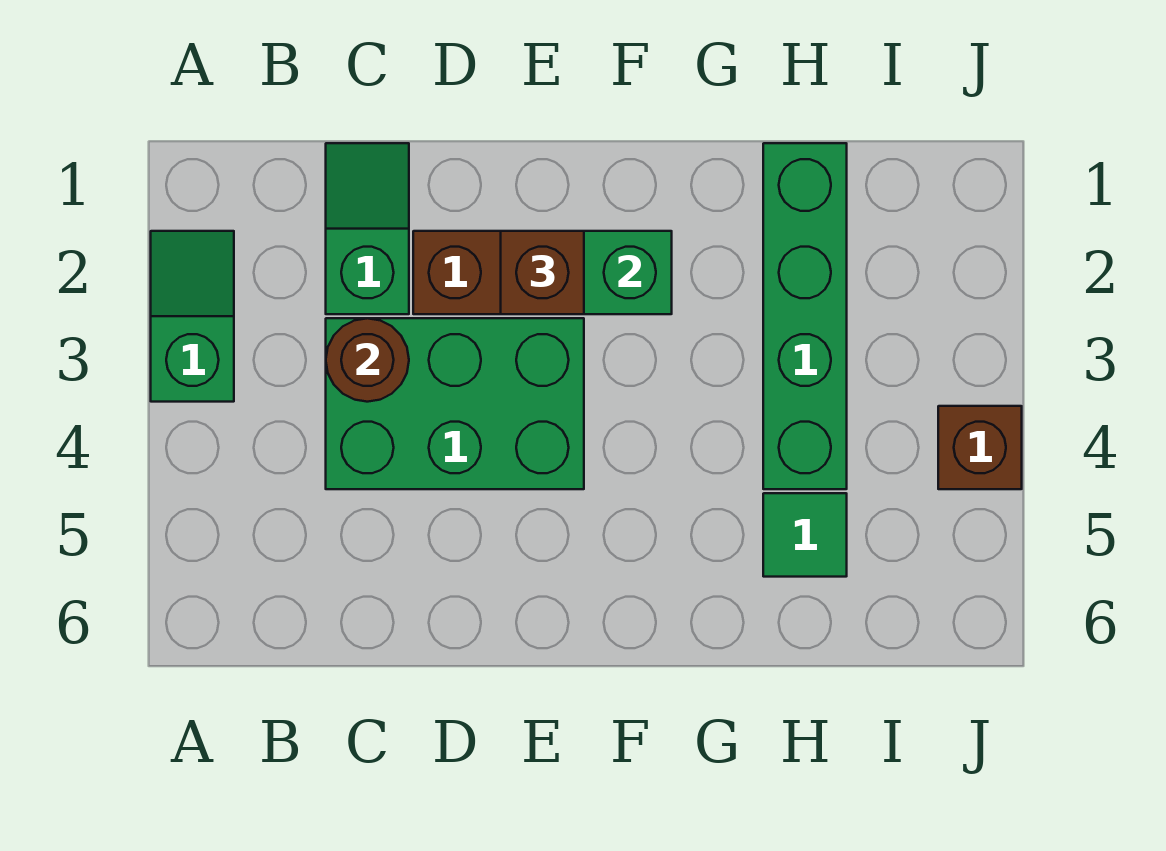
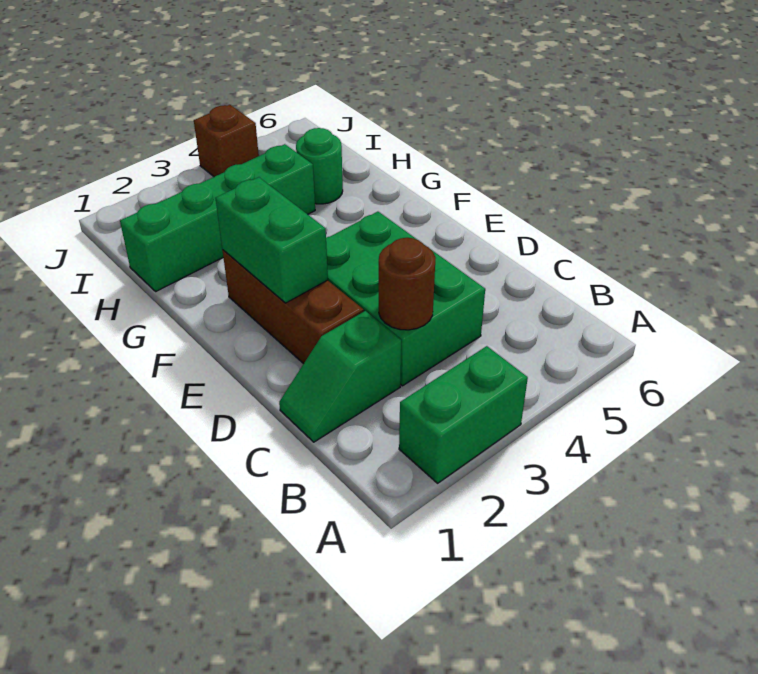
green slope A2:A3 level 1 top 3 -> green brick A2:A3 level 1
brown brick E2 level 3 -> none
green tile H5 level 1 -> green round brick H5 level 1

